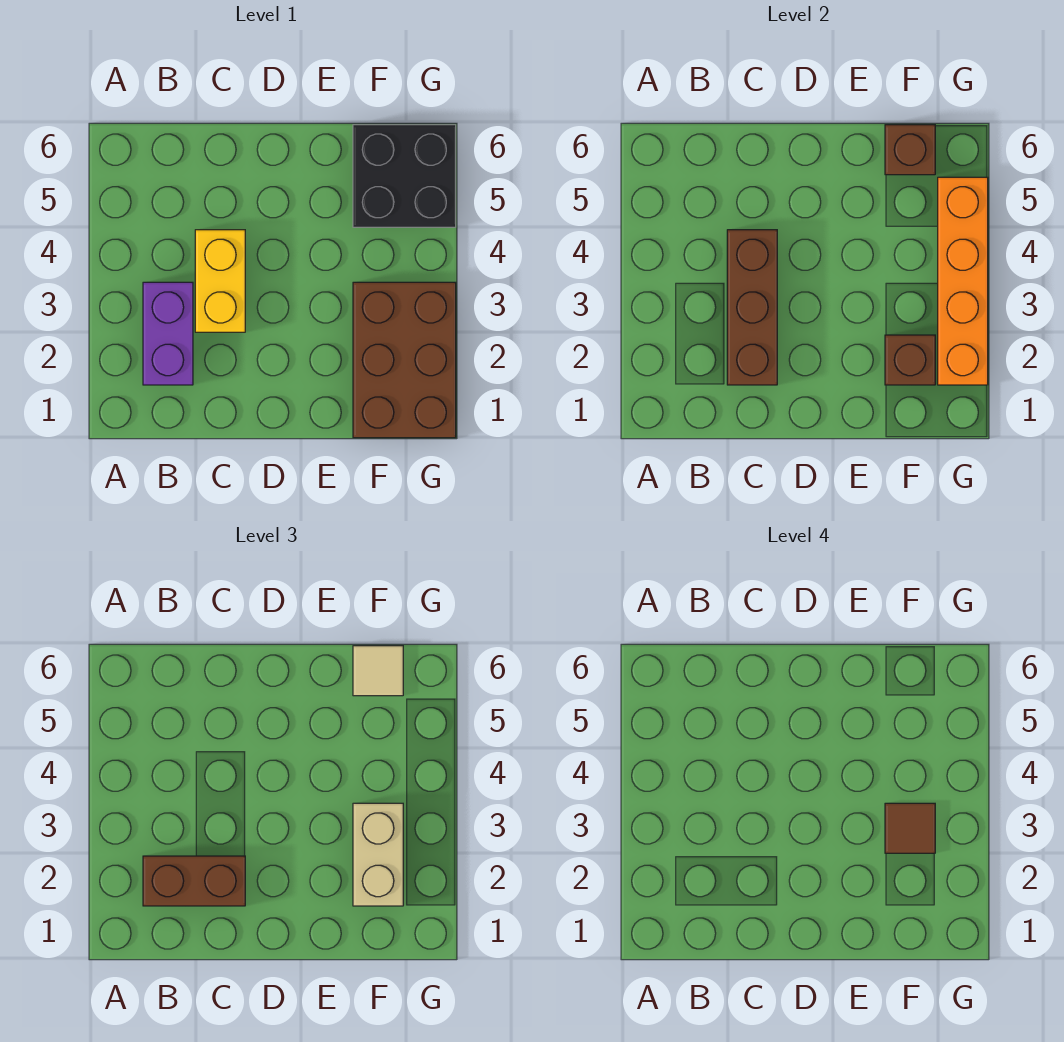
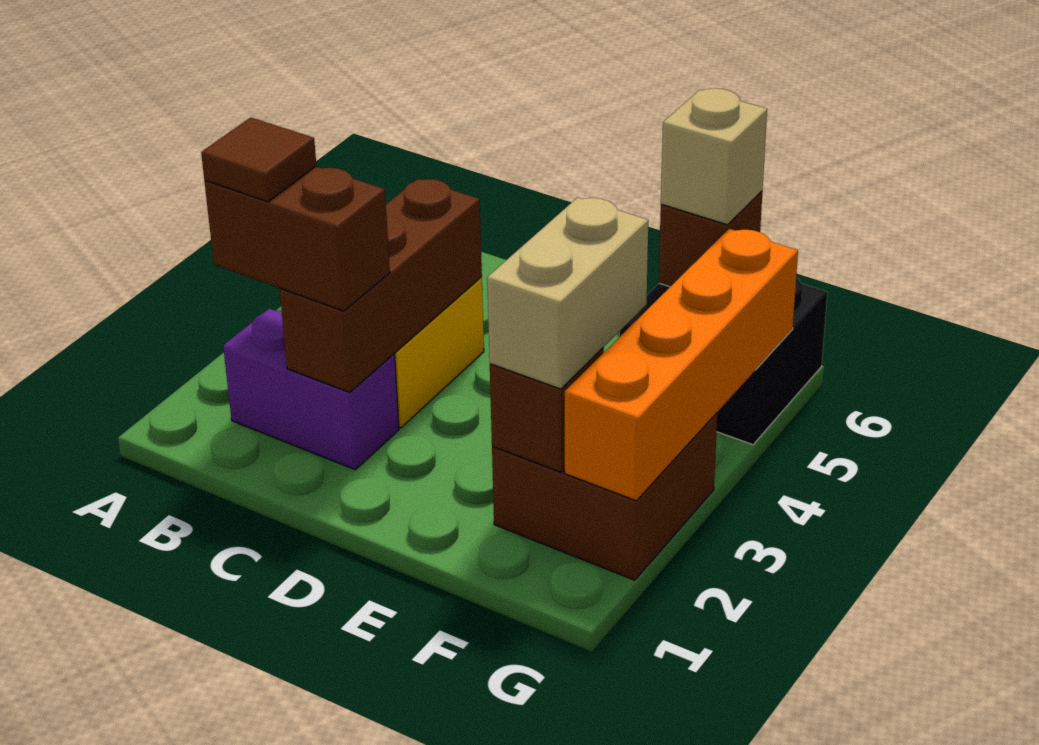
purple brick B2:B3 level 1 -> purple brick B2:C2 level 1
brown brick F1:G3 level 1 -> brown brick F2:G3 level 1
brown tile F3 level 4 -> brown tile B2 level 4
tan tile F6 level 3 -> tan brick F6 level 3

